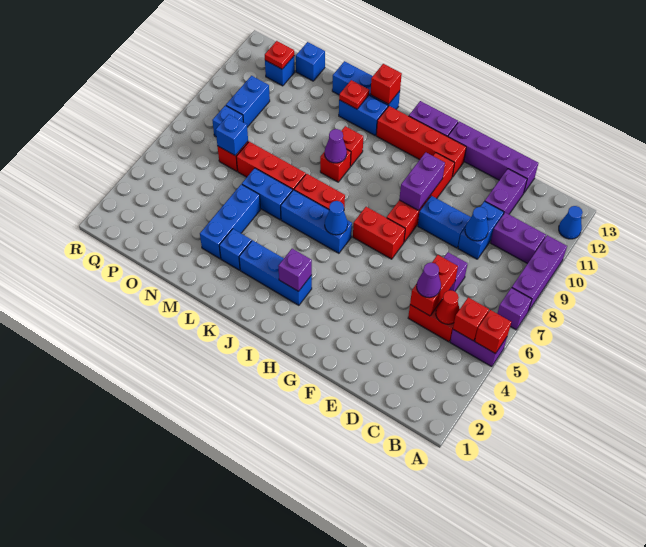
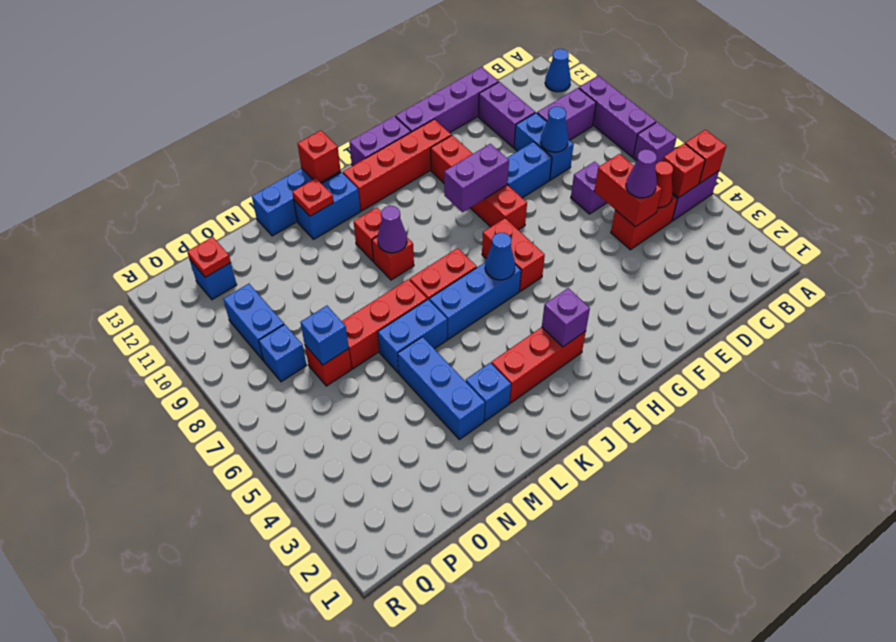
red brick G7:H7 level 1 -> red brick H6:H7 level 1
purple brick G9:G10 level 2 -> purple brick G9:H9 level 2
blue brick I3:K3 level 1 -> red brick I3:K3 level 1
blue brick O13 level 1 -> none

